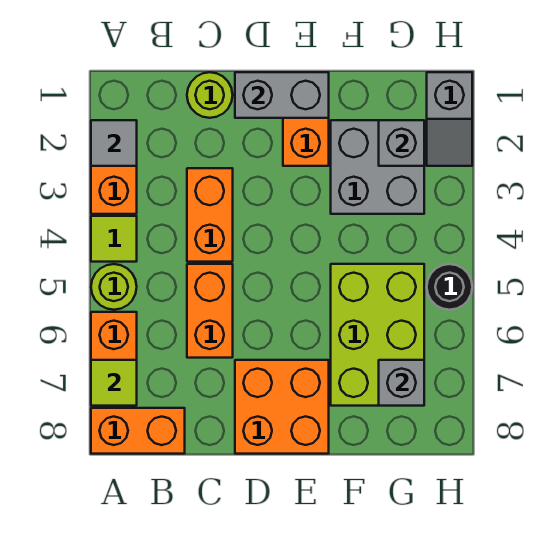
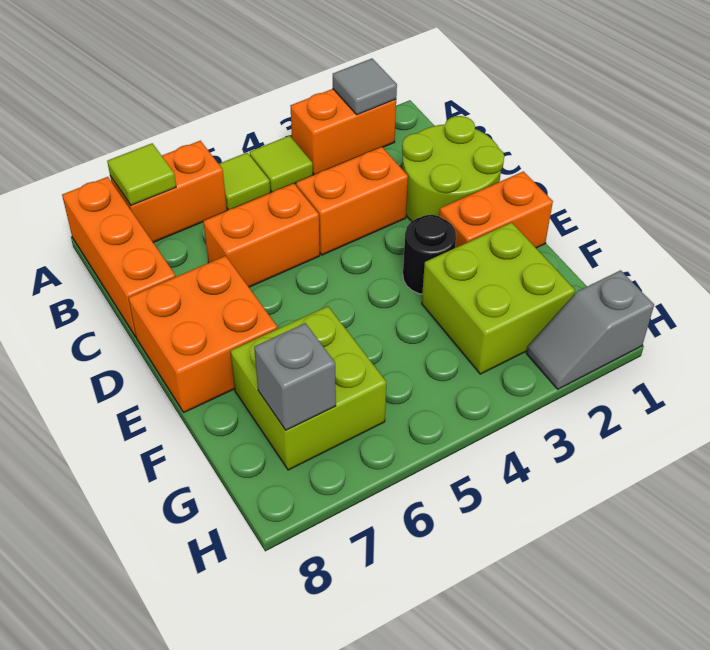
lime round brick A5 level 1 -> lime tile A5 level 1
orange brick A8:B8 level 1 -> orange brick A8:C8 level 1
lime round brick C1 level 1 -> lime round brick C1:D2 level 1
grey brick D1:E1 level 2 -> none
grey brick F2:G3 level 1 -> lime brick F2:G3 level 1
lime brick F5:G7 level 1 -> lime brick F6:G7 level 1
grey brick G2 level 2 -> none
black round brick H5 level 1 -> black round brick E3 level 1

